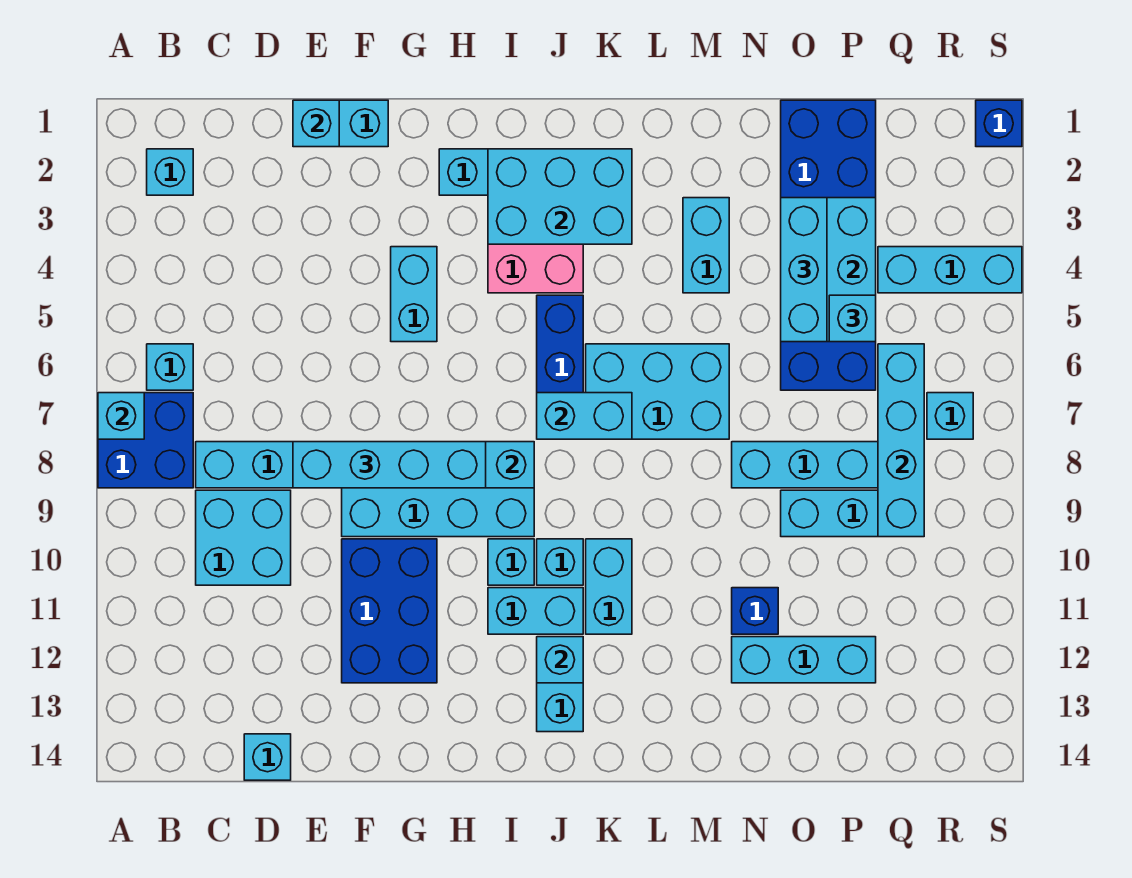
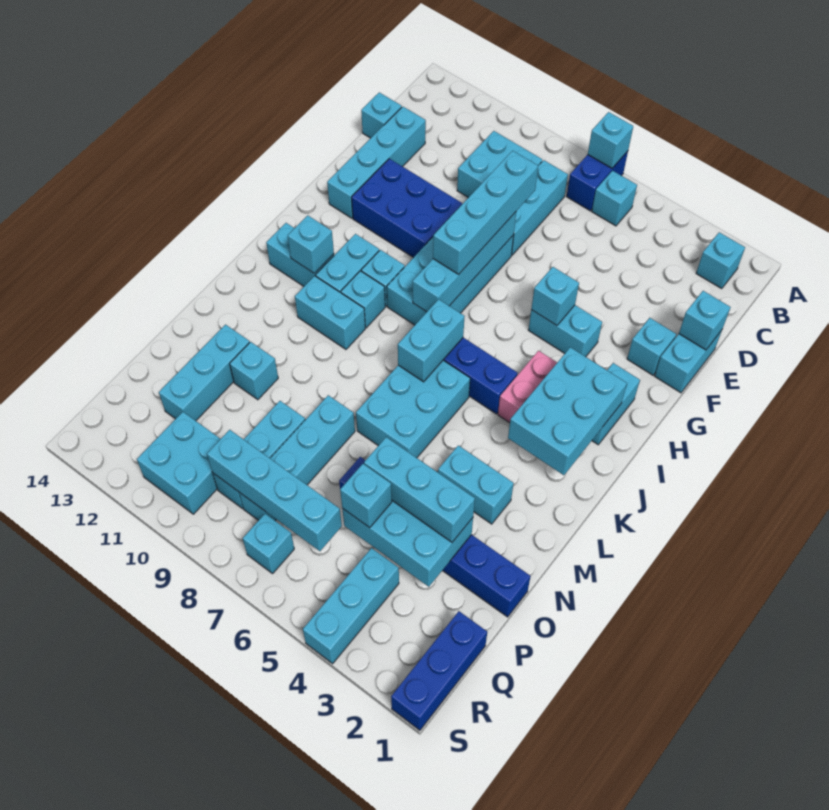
blue brick A7:B8 level 1 -> blue brick A7:B7 level 1
none -> cyan brick D13:G13 level 1
none -> cyan brick F2 level 1
none -> cyan brick G5 level 2
blue brick N11 level 1 -> cyan brick N11 level 1
blue brick O1:P6 level 1 -> blue brick O1:O6 level 1
none -> cyan brick Q10:R11 level 1
blue brick S1 level 1 -> blue brick Q1:S1 level 1

